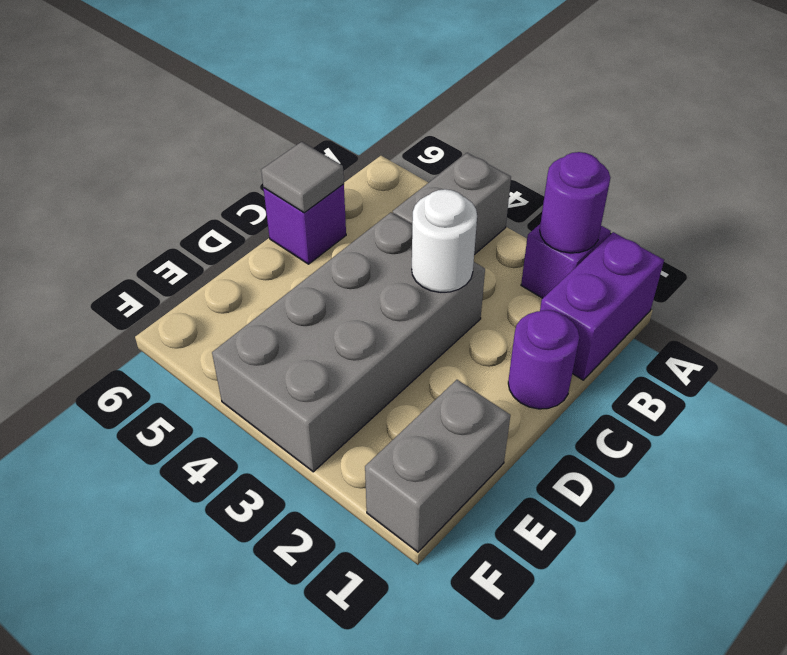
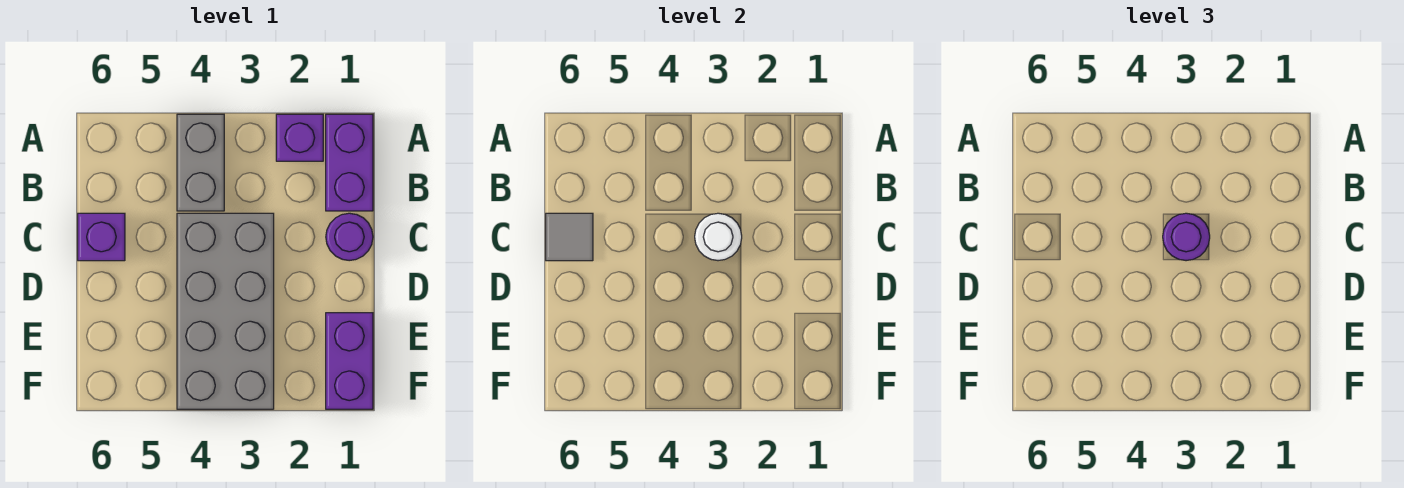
purple round brick A2 level 2 -> purple round brick C3 level 3
grey brick E1:F1 level 1 -> purple brick E1:F1 level 1

